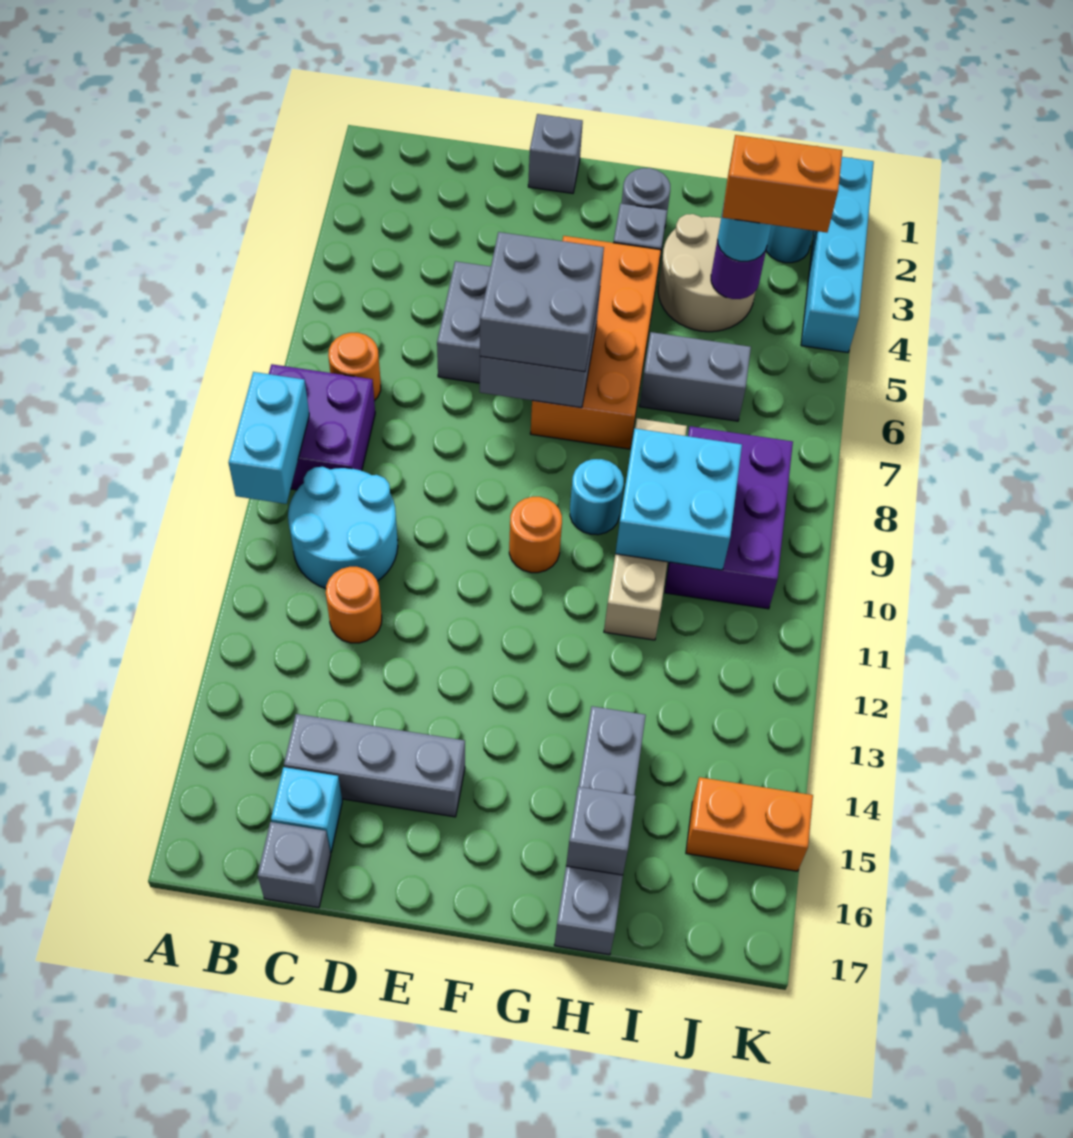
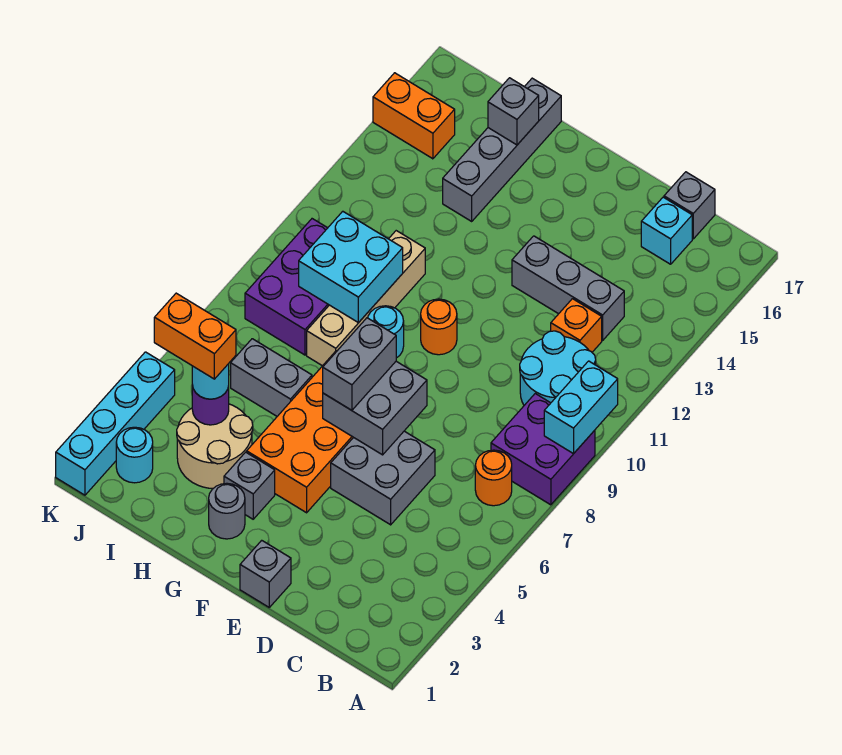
orange round brick C12 level 1 -> orange brick C12 level 1
grey brick C15:E15 level 1 -> grey brick C13:E13 level 1
grey brick E6:F7 level 3 -> grey brick F6:F7 level 3

